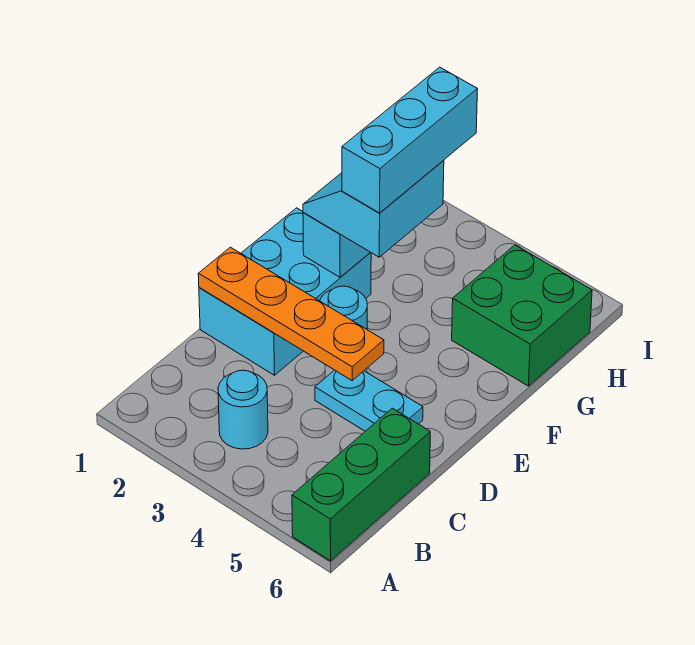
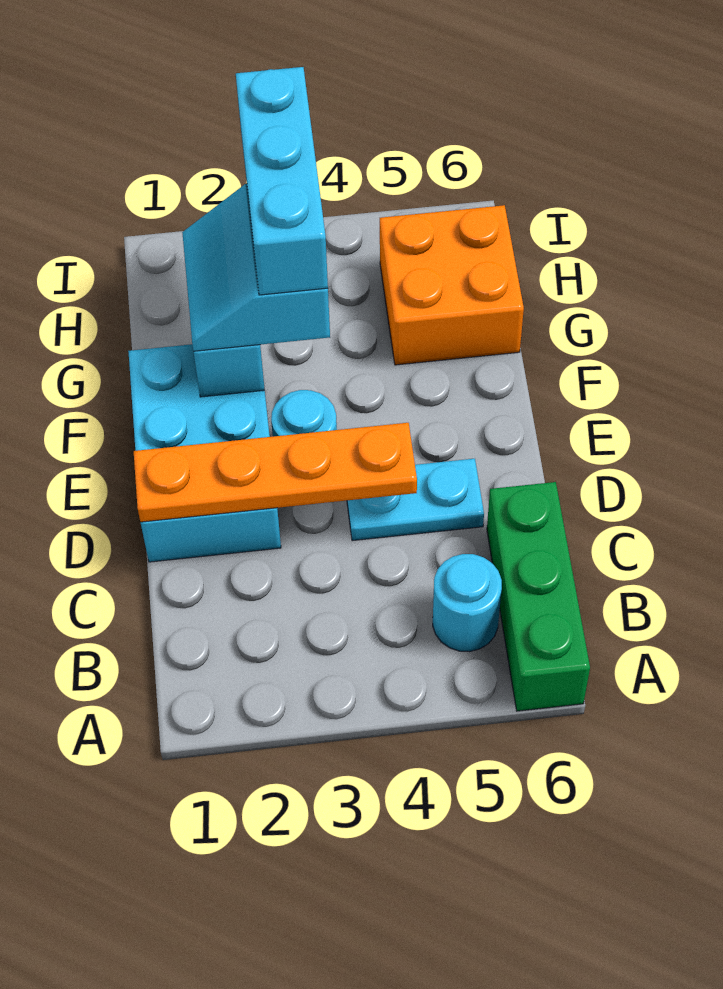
cyan round brick B3 level 1 -> cyan round brick B5 level 1
green brick G5:H6 level 1 -> orange brick G5:H6 level 1

